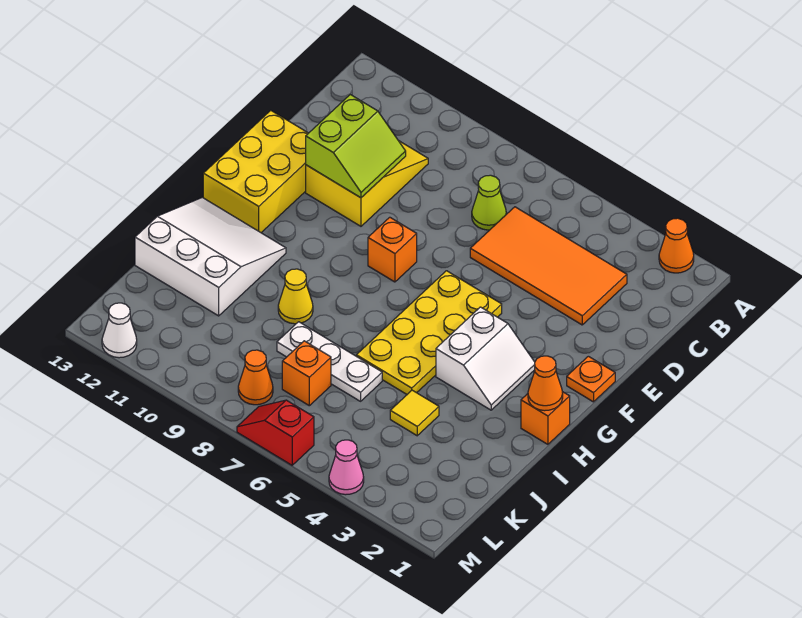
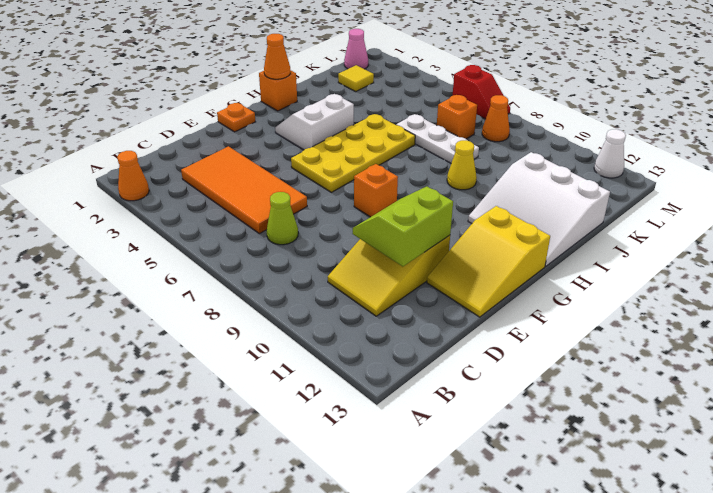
yellow brick E12:G13 level 1 -> yellow slope E12:G13 level 1 top G
yellow tile J4 level 1 -> yellow tile K2 level 1
pink cone M4 level 1 -> pink cone L1 level 1

